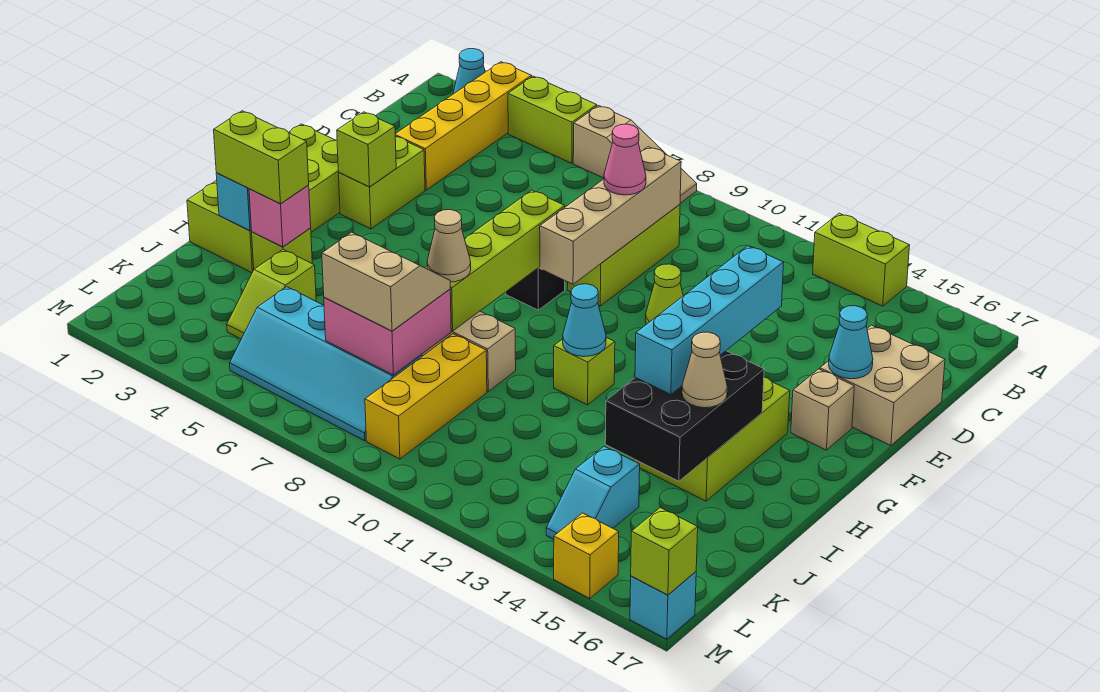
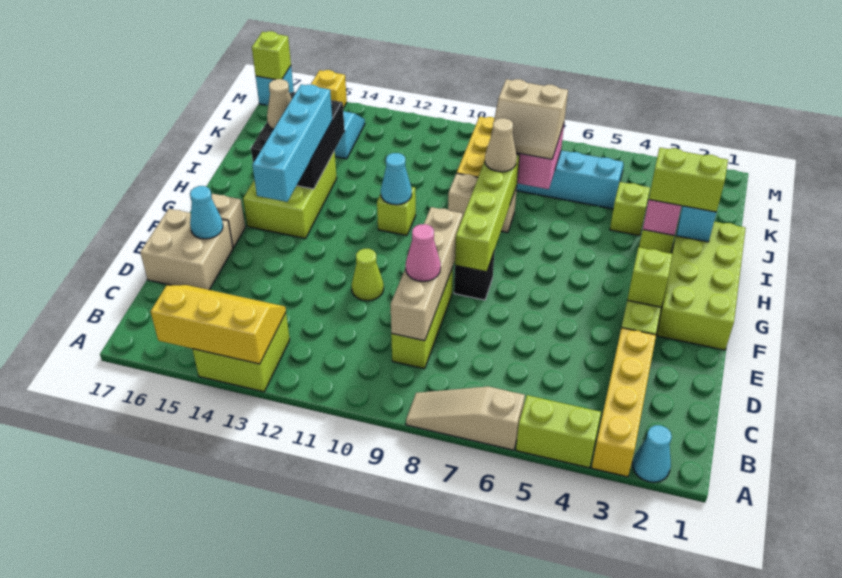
lime brick A13:A14 level 1 -> lime brick A13:B14 level 1
none -> yellow slope A13:B15 level 2 top A

